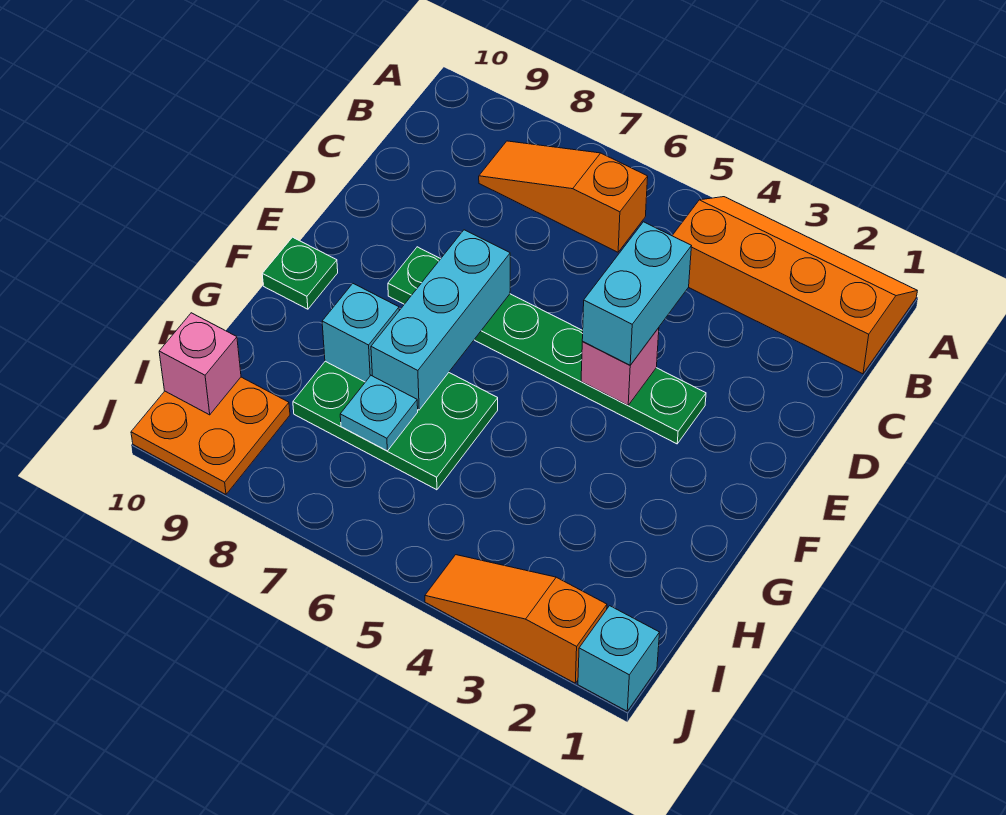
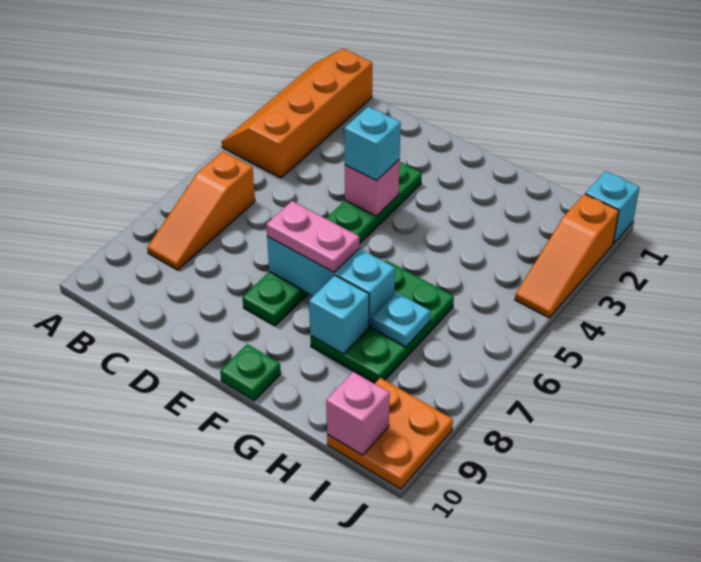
cyan brick D4:E4 level 3 -> cyan brick E4 level 3
none -> pink plate E7:F7 level 3

